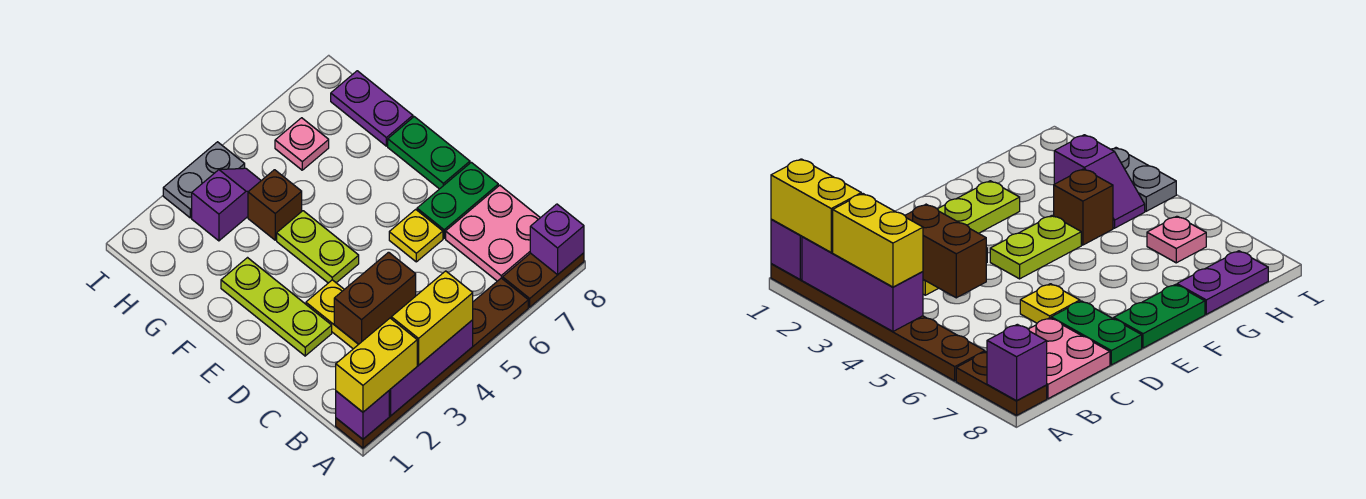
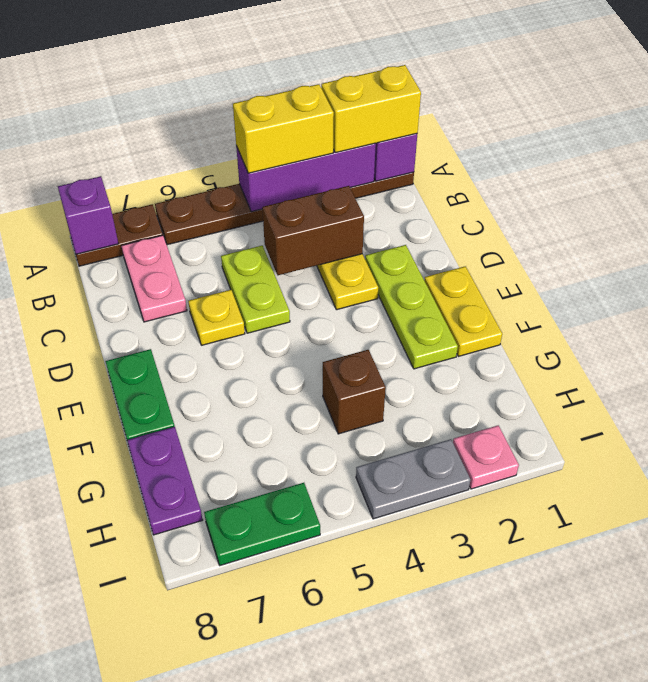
pink plate B7:C8 level 1 -> pink plate B7:C7 level 1
green plate D7:D8 level 1 -> green plate I6:I7 level 1
none -> yellow plate E1:F1 level 1
lime plate E4:F4 level 1 -> lime plate C5:D5 level 1
purple slope H3:H4 level 1 top 3 -> none
pink plate H6 level 1 -> pink plate I2 level 1

